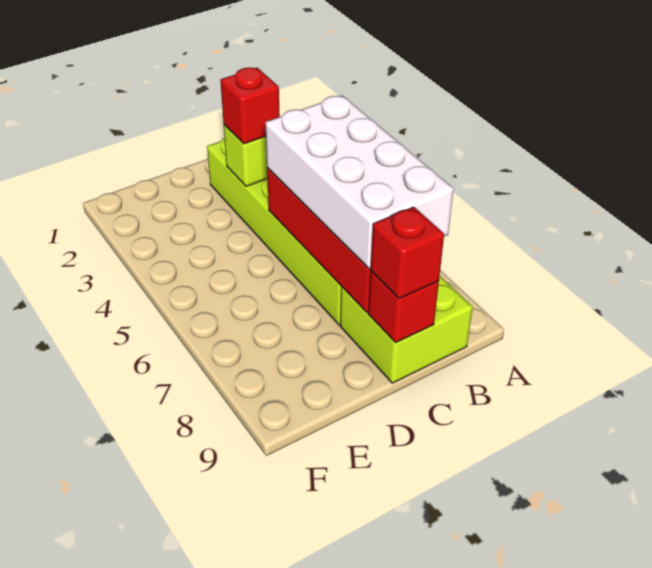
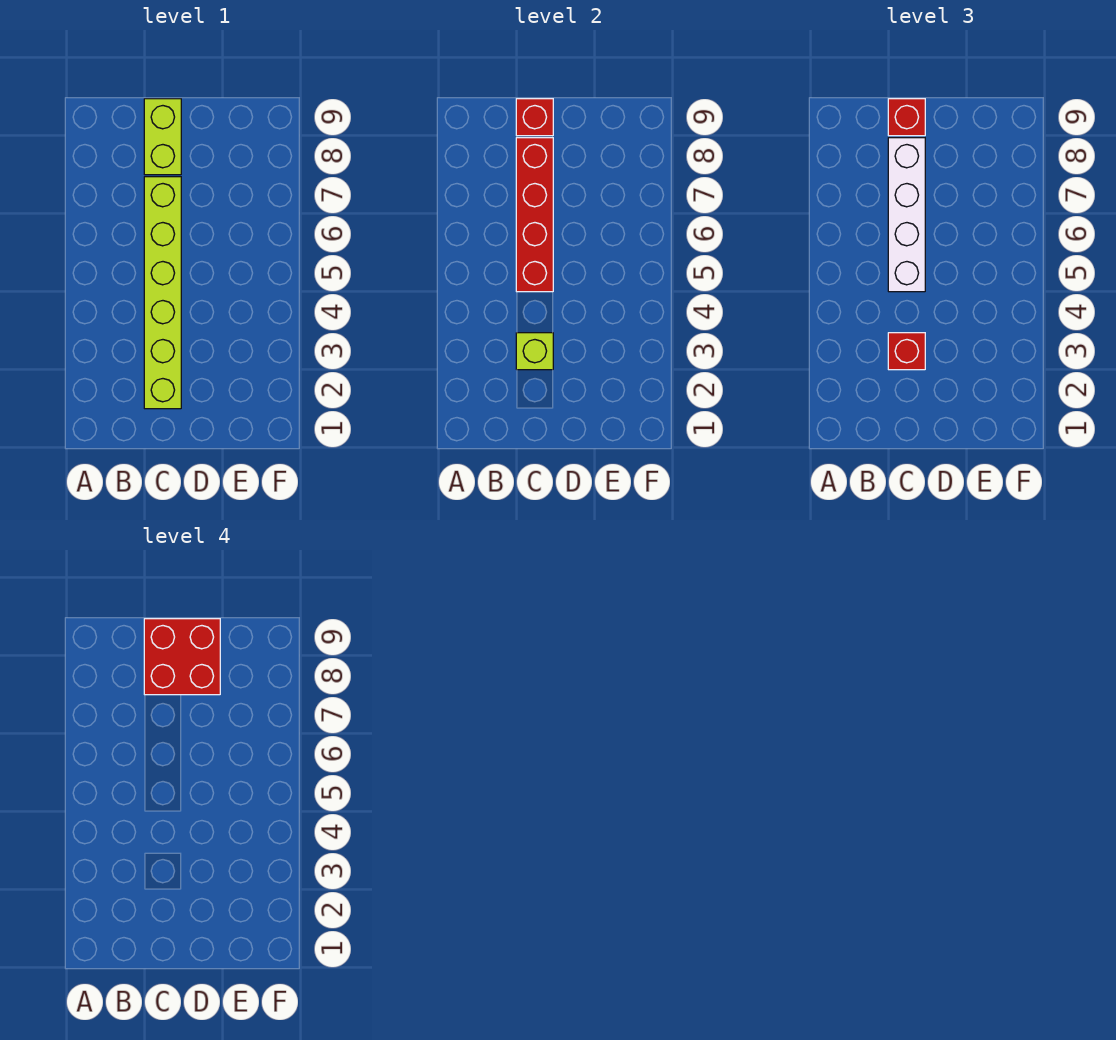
white brick B5:C8 level 3 -> white brick C5:C8 level 3
lime brick B8:C9 level 1 -> lime brick C8:C9 level 1
none -> red brick C8:D9 level 4

